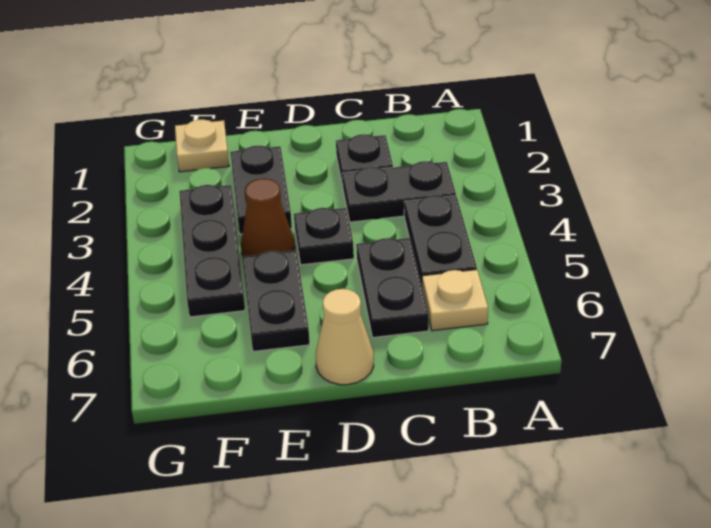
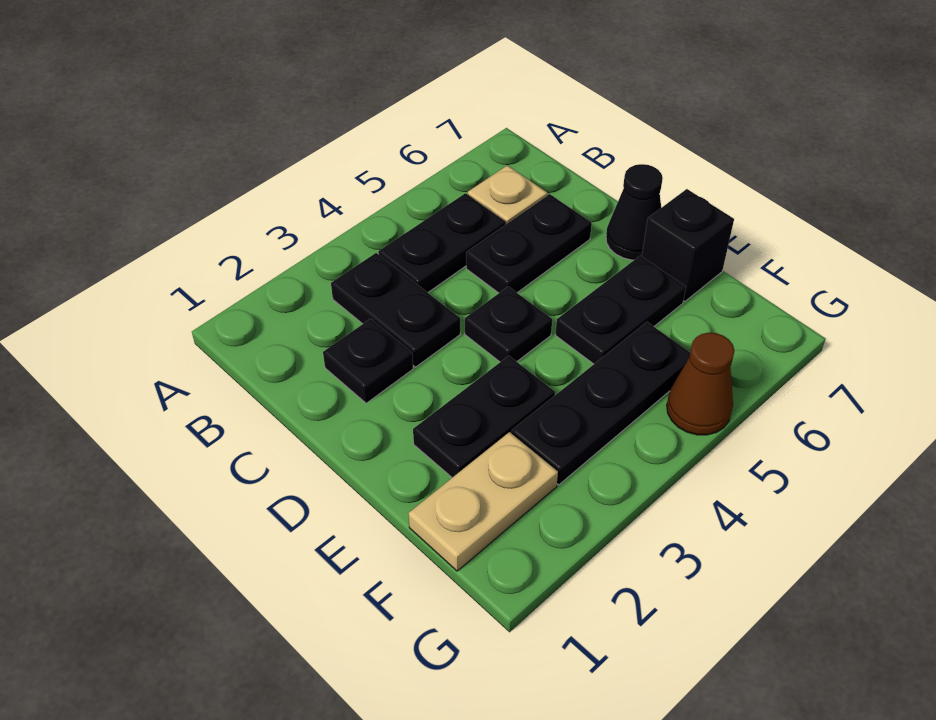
tan cone D7 level 1 -> black cone D7 level 1
brown cone E4 level 1 -> brown cone G5 level 1
none -> black brick E7 level 1
tan plate F1 level 1 -> tan plate F1:F2 level 1

